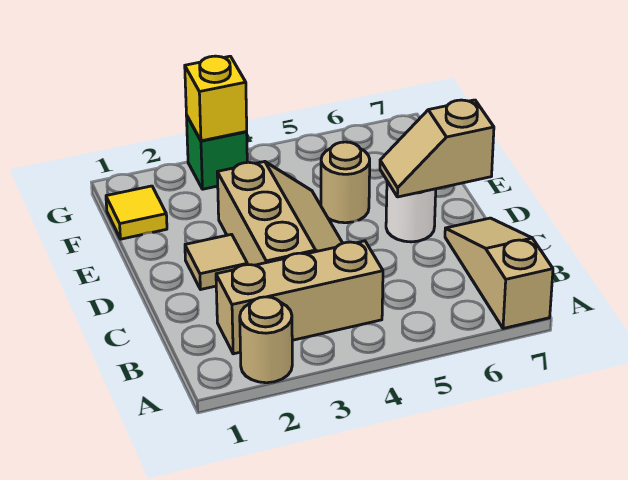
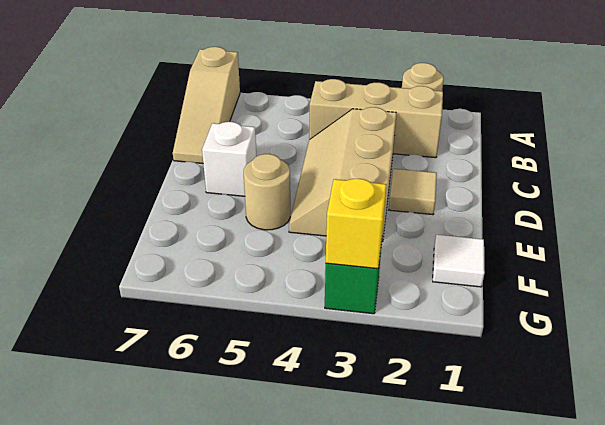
white round brick D6 level 1 -> white brick D6 level 1
tan slope D6:D7 level 2 top 7 -> none
yellow tile F1 level 1 -> white tile F1 level 1

